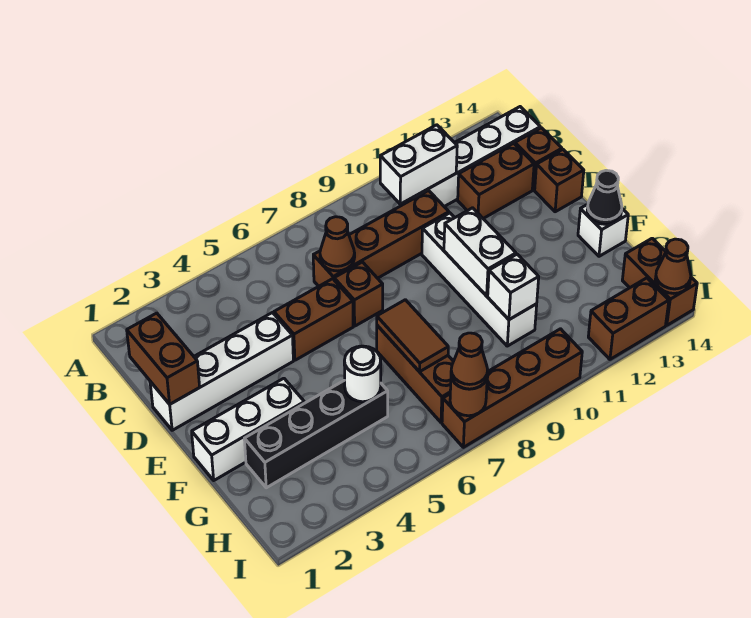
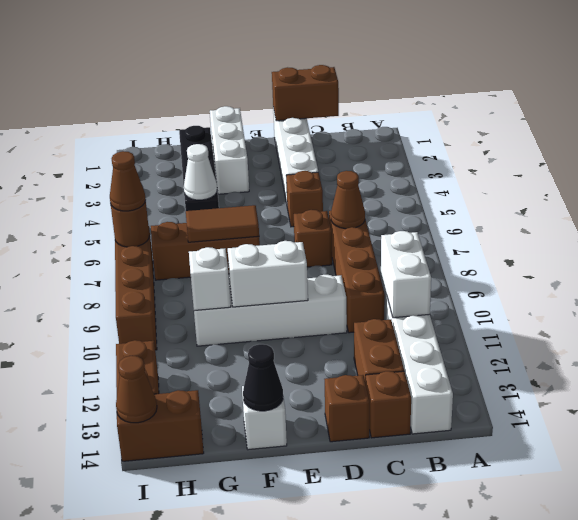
brown brick D5:D6 level 1 -> brown brick D5 level 1
white round brick G5 level 2 -> white cone G5 level 2

